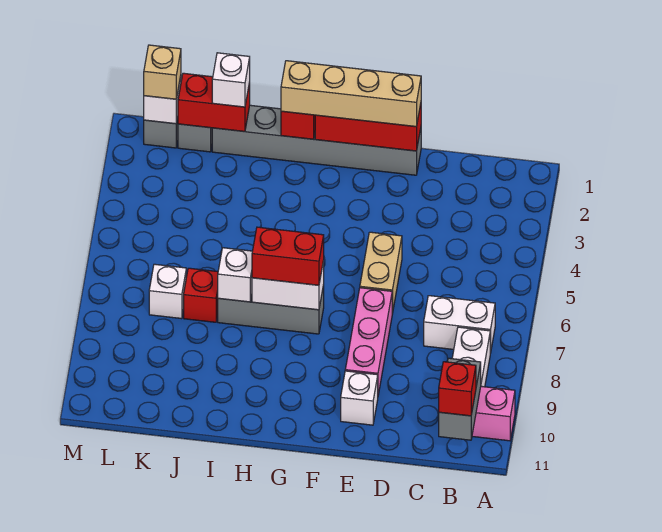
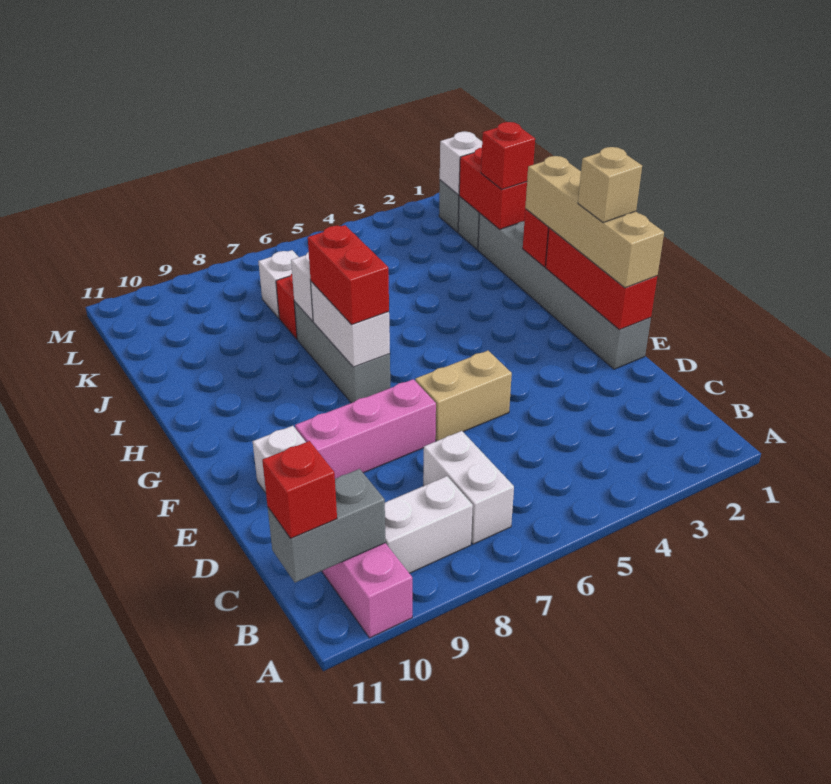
white brick J1 level 3 -> red brick J1 level 3
tan brick L1 level 3 -> tan brick F1 level 4

